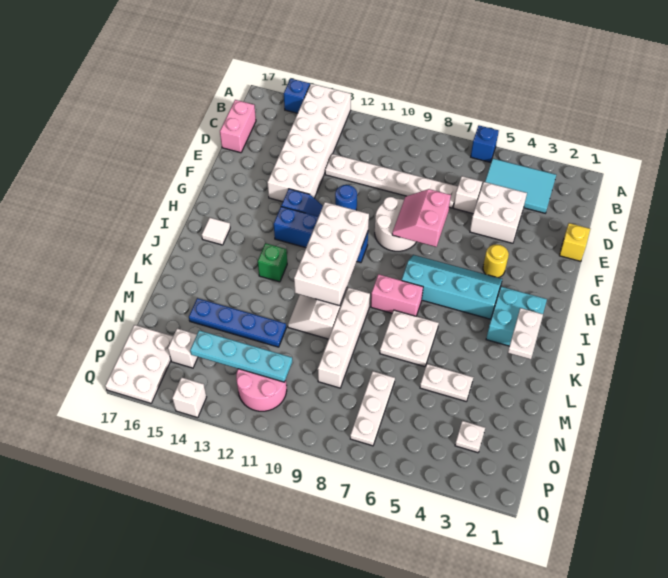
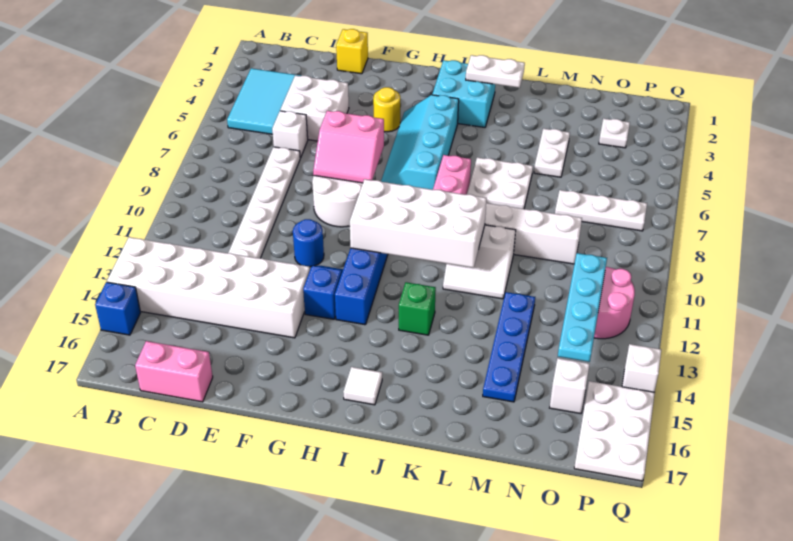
blue brick A6 level 1 -> none
white plate O16:Q17 level 1 -> white plate P15:Q17 level 1

